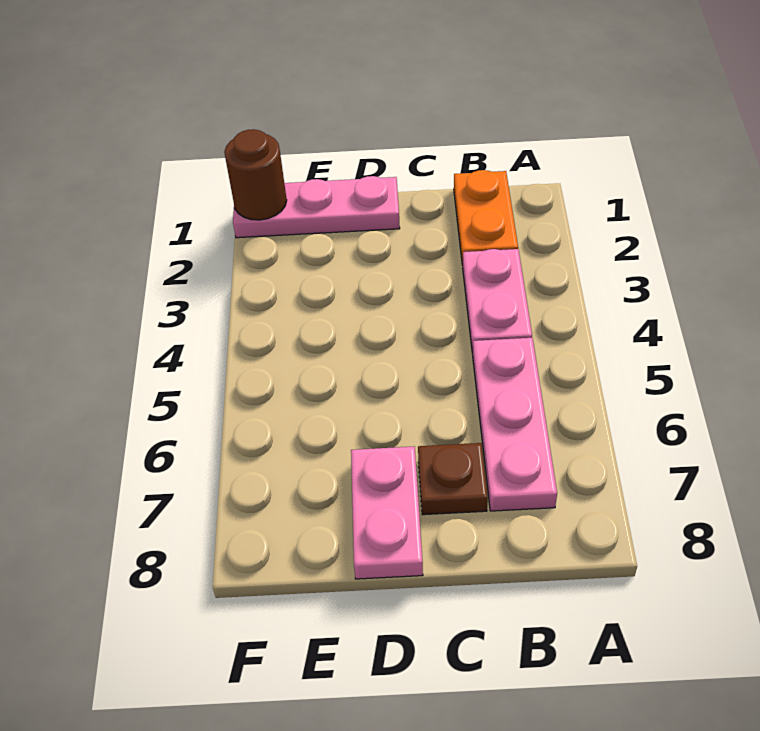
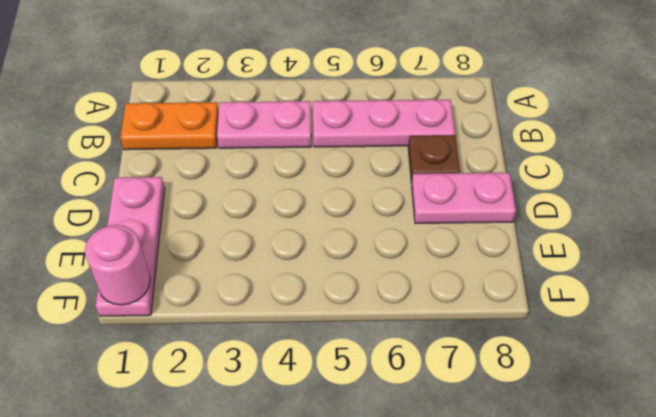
brown round brick F1 level 2 -> pink round brick F1 level 2

